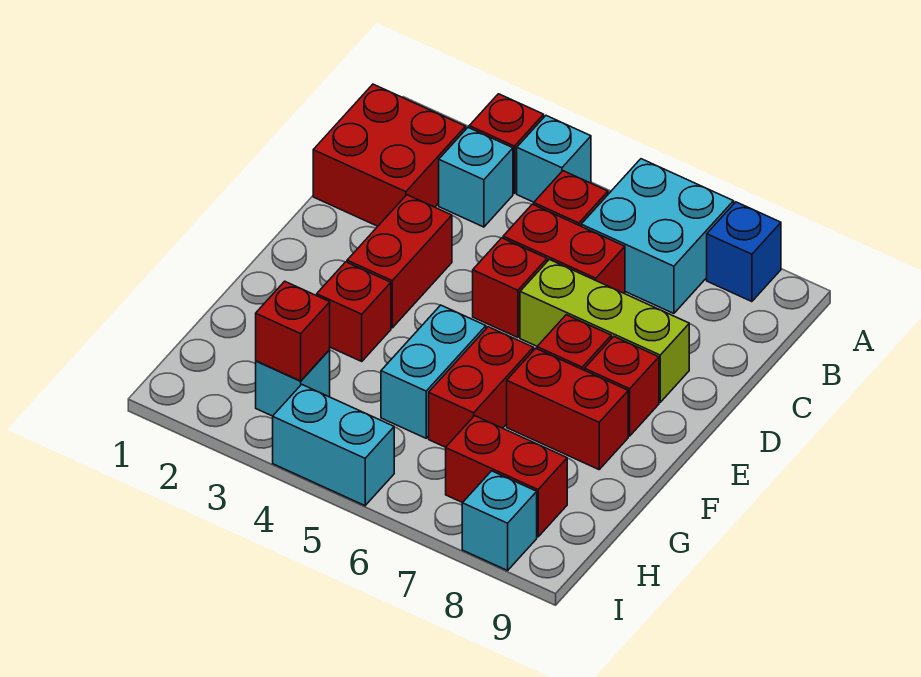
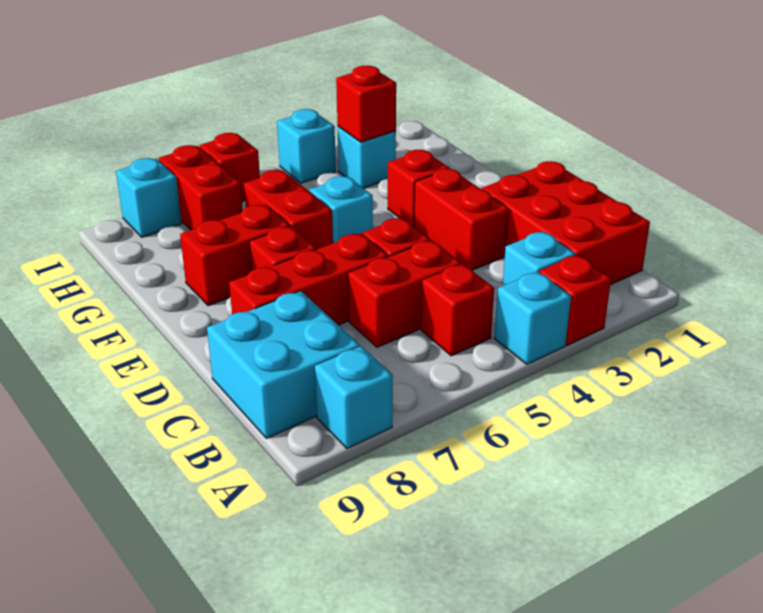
cyan brick A6:B7 level 1 -> cyan brick B8:C9 level 1
blue brick A8 level 1 -> cyan brick A8 level 1
red brick B1:C2 level 1 -> red brick B1:D2 level 1
lime brick D6:D8 level 1 -> red brick D6:D8 level 1
red brick E8 level 1 -> red brick I6 level 1
cyan brick F5:G5 level 1 -> cyan brick F5 level 1
red brick H7:H8 level 1 -> red brick H7:I7 level 1
cyan brick I4:I5 level 1 -> cyan brick I4 level 1

